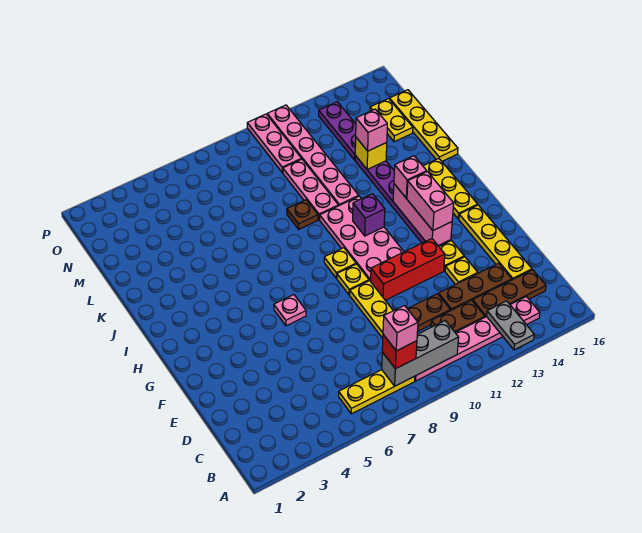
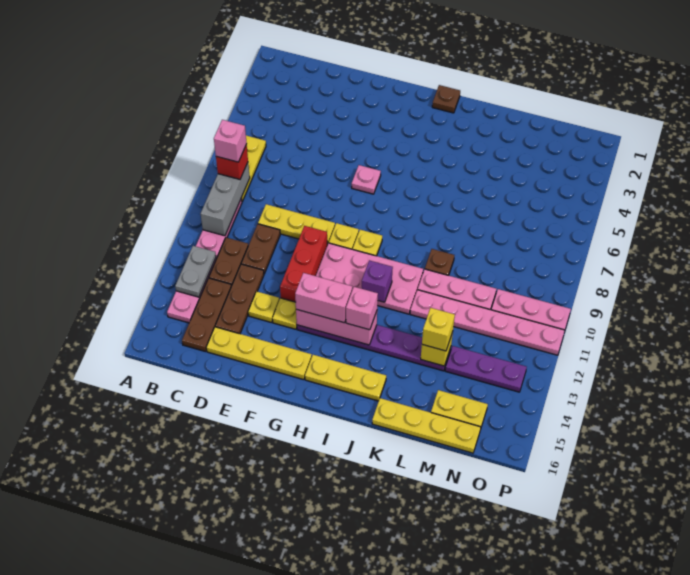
grey plate A13:B13 level 2 -> grey plate B12:B13 level 2
none -> brown plate I1 level 1
pink brick L13 level 3 -> yellow brick L13 level 3

